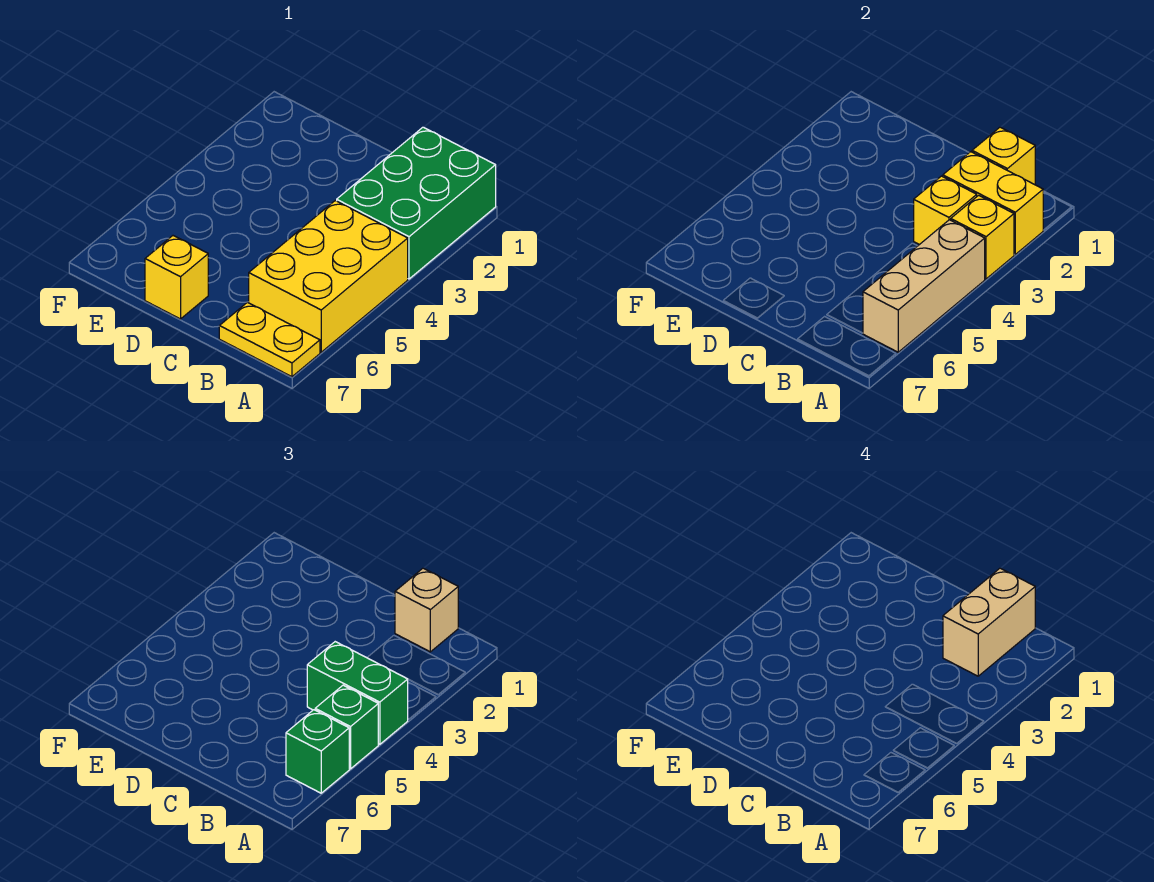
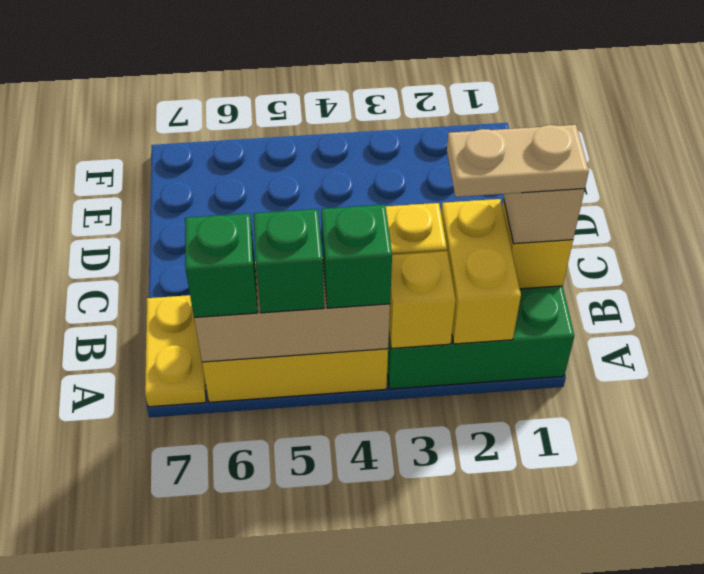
green brick A4:B4 level 3 -> green brick A4 level 3
tan brick B1:B2 level 4 -> tan plate B1:B2 level 4
yellow brick D7 level 1 -> none

